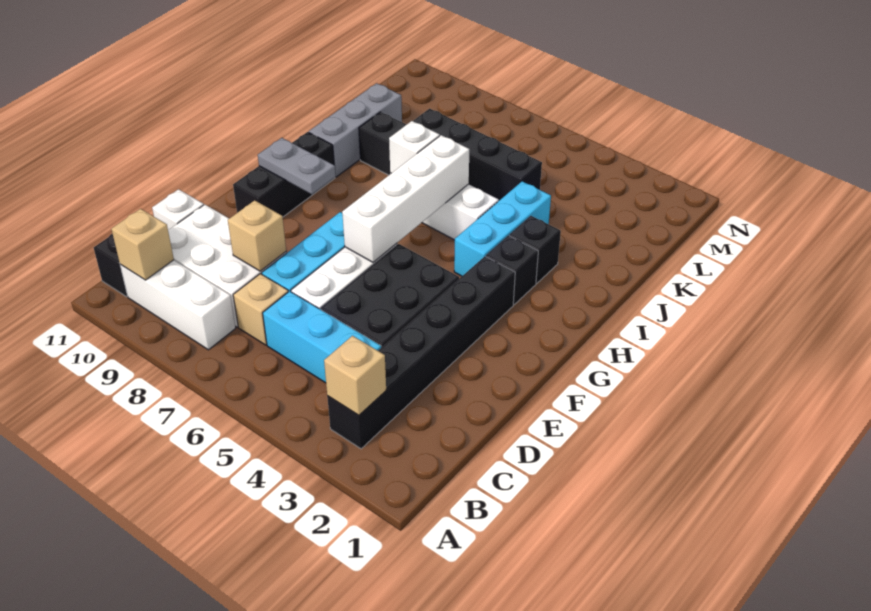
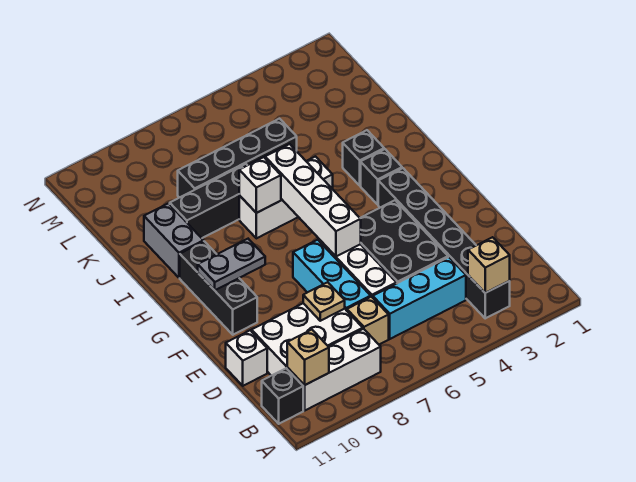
tan brick D8 level 2 -> tan plate D8 level 2
cyan brick H4:J4 level 1 -> none
grey brick I10:K10 level 1 -> grey brick I10:J10 level 1

